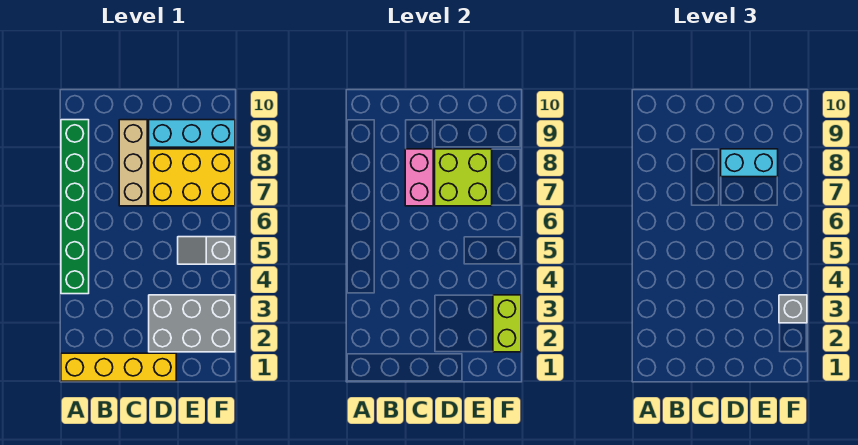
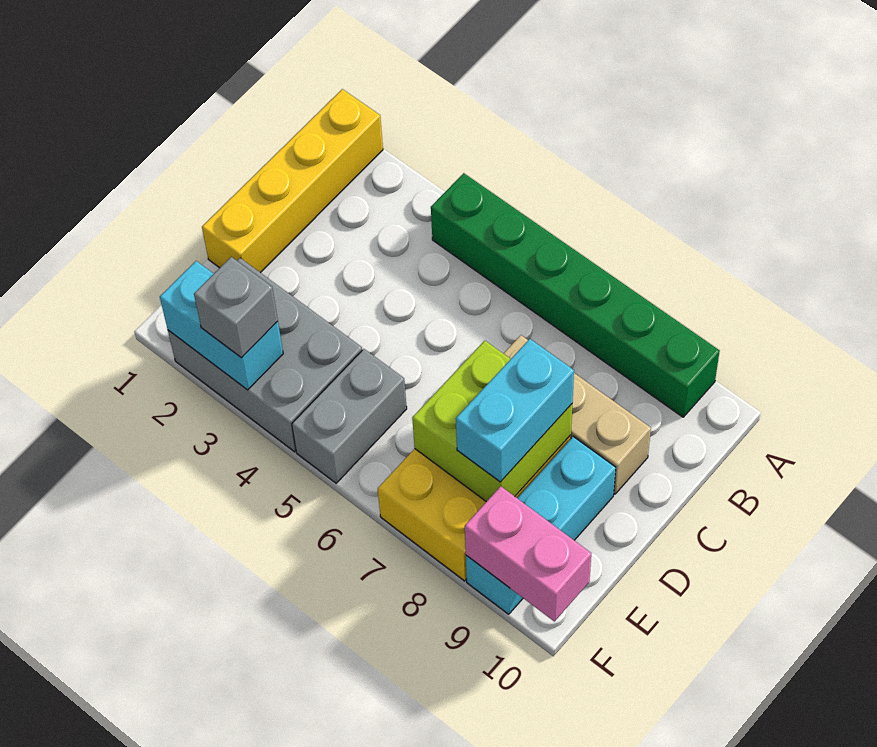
pink brick C7:C8 level 2 -> pink brick F9:F10 level 2
grey brick D2:F3 level 1 -> grey brick E2:F4 level 1
grey slope E5:F5 level 1 top F -> grey brick E5:F5 level 1
lime brick F2:F3 level 2 -> cyan brick F2:F3 level 2

